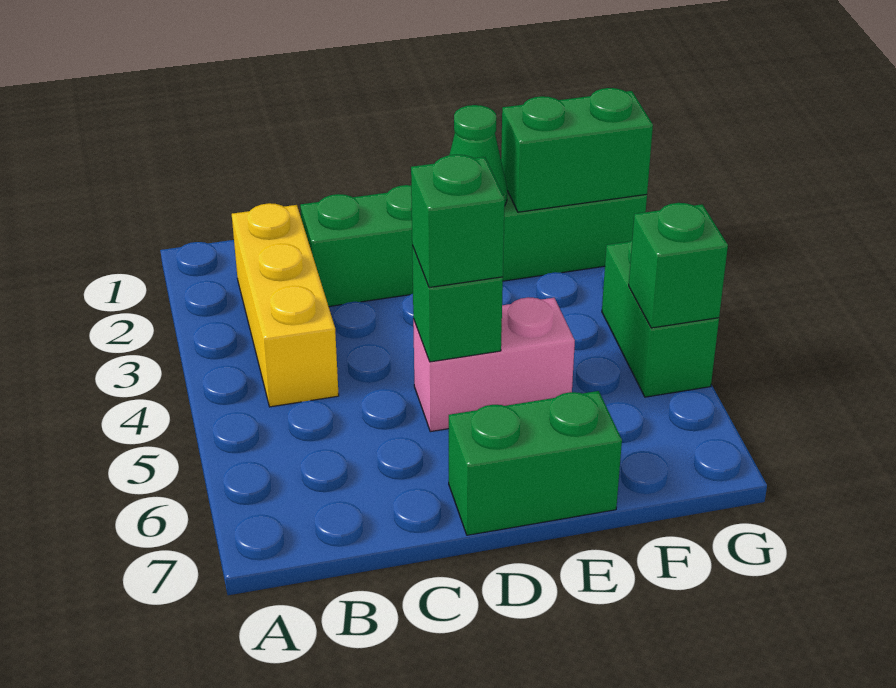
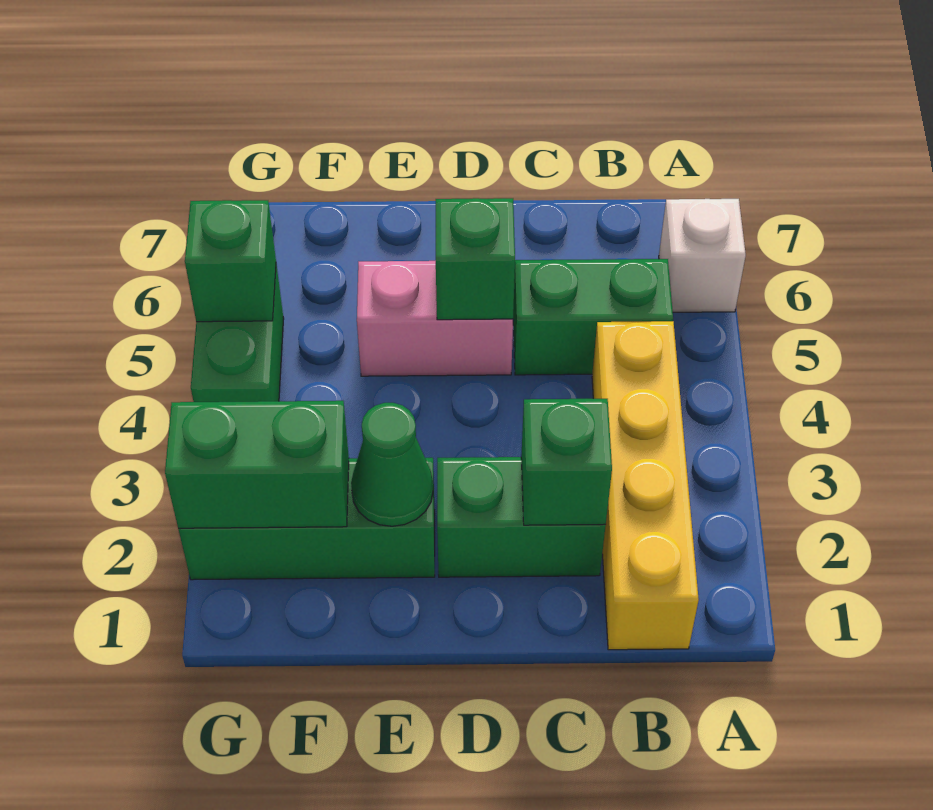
none -> white brick A6 level 1
yellow brick B2:B4 level 1 -> yellow brick B1:B4 level 1
green brick D5 level 3 -> green brick C2 level 2
green brick D7:E7 level 1 -> green brick B5:C5 level 1

